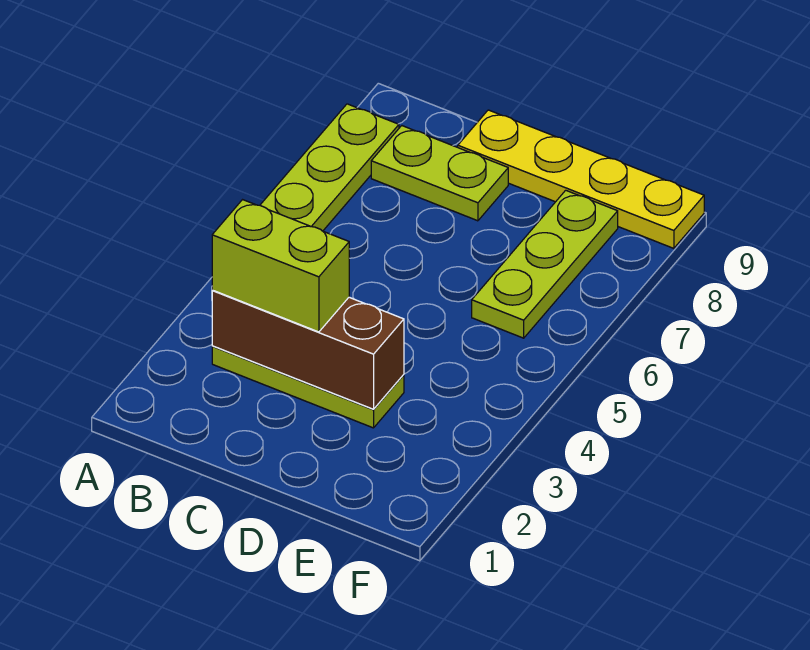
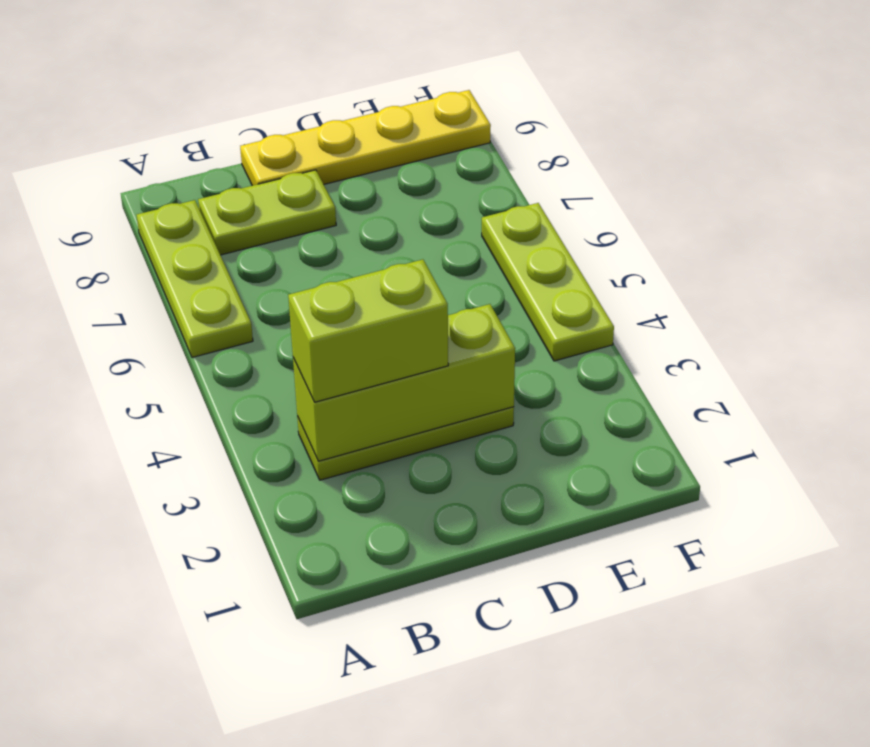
brown brick B3:D3 level 2 -> lime brick B3:D3 level 2
lime plate E6:E8 level 1 -> lime plate F4:F6 level 1

